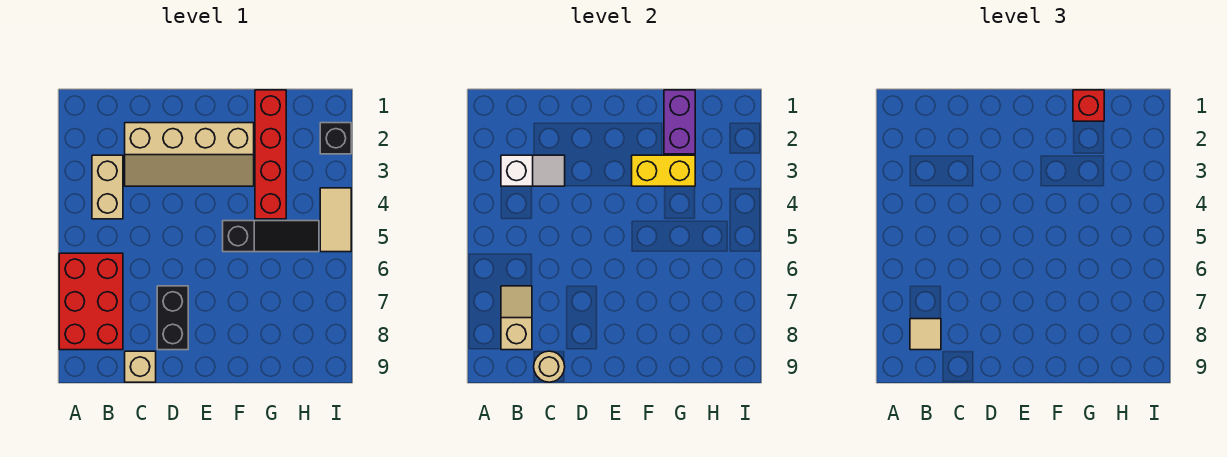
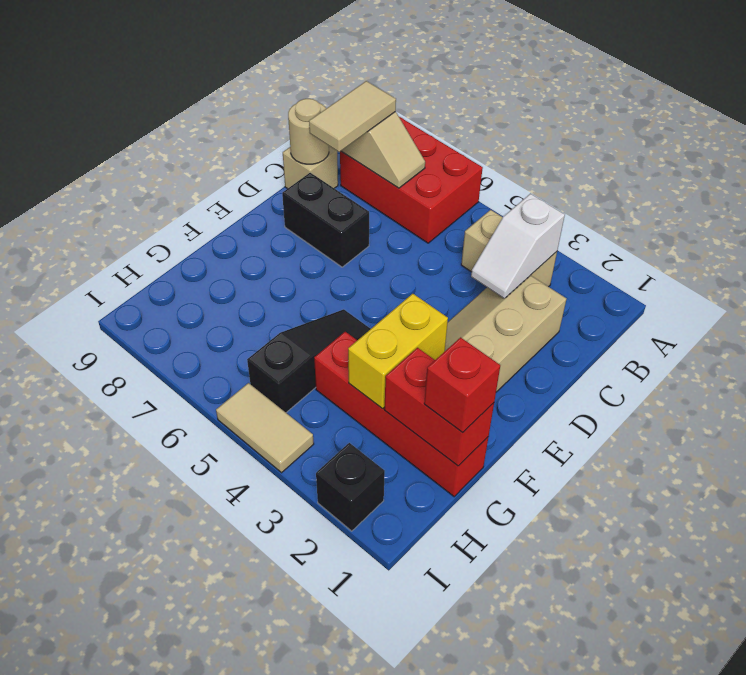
tan tile B8 level 3 -> tan tile B8:C8 level 3
black slope F5:H5 level 1 top F -> black slope F5:H5 level 1 top H
purple brick G1:G2 level 2 -> red brick G1:G2 level 2

